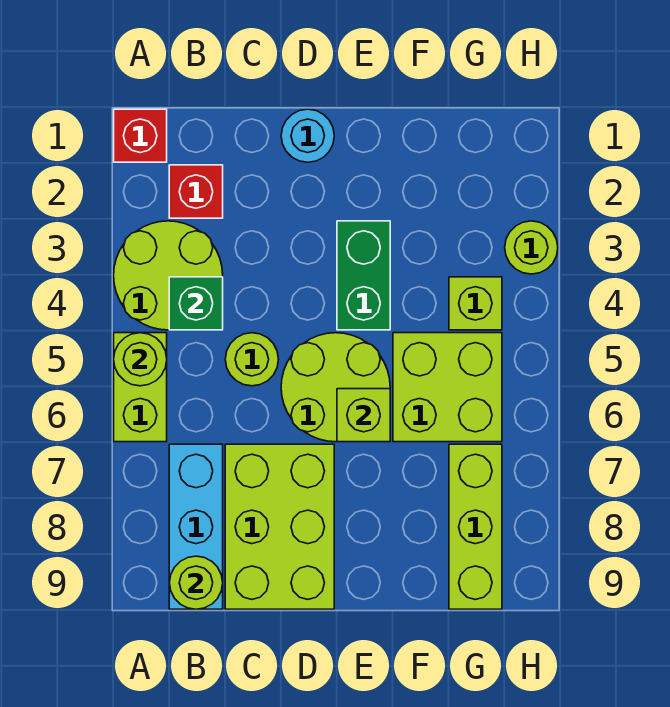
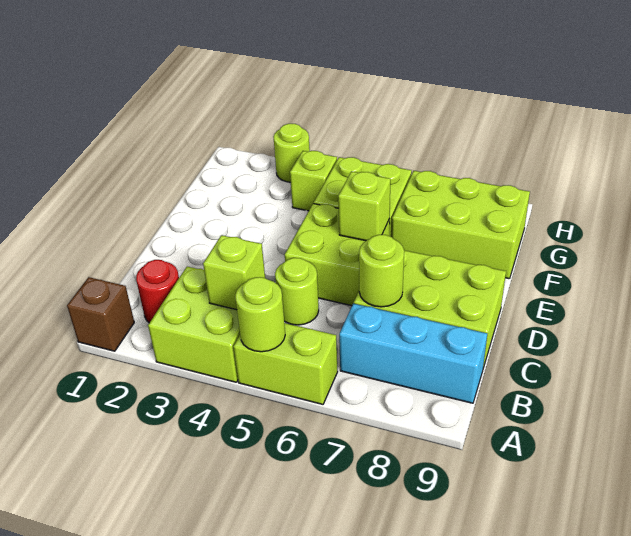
red brick A1 level 1 -> brown brick A1 level 1
lime round brick A3:B4 level 1 -> lime brick A3:B4 level 1
red brick B2 level 1 -> red round brick B2 level 1
green brick B4 level 2 -> lime brick B4 level 2
lime round brick B9 level 2 -> lime round brick C7 level 2
cyan round brick D1 level 1 -> none
lime round brick D5:E6 level 1 -> lime brick D5:E6 level 1
green brick E3:E4 level 1 -> none
lime brick G7:G9 level 1 -> lime brick F7:G9 level 1

